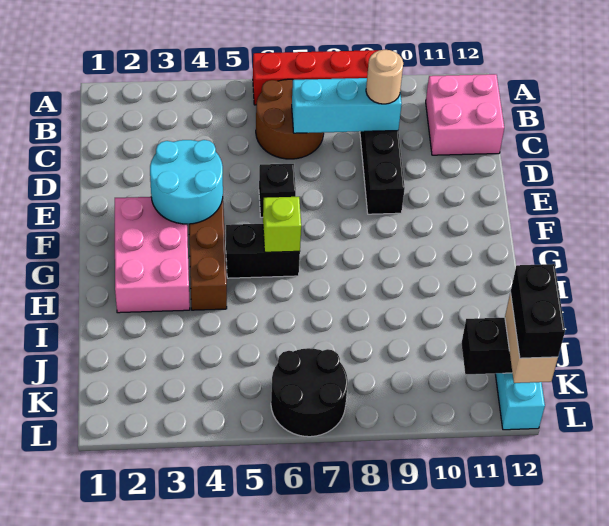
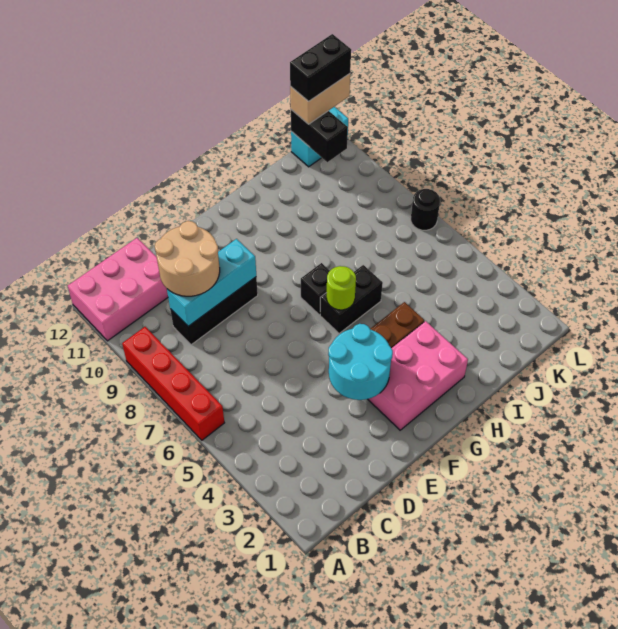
brown round brick B6:C7 level 1 -> none
pink brick B11:C12 level 1 -> pink brick A11:C12 level 1
cyan brick C7:C9 level 2 -> cyan brick C9:E9 level 2
tan round brick C9 level 3 -> tan round brick C9:D10 level 3
black brick E6 level 1 -> black brick G7 level 1
black brick G5:G6 level 1 -> black brick G6:H6 level 1
lime brick G6 level 2 -> lime round brick G6 level 2
black round brick K6:L7 level 1 -> black round brick L7 level 1

